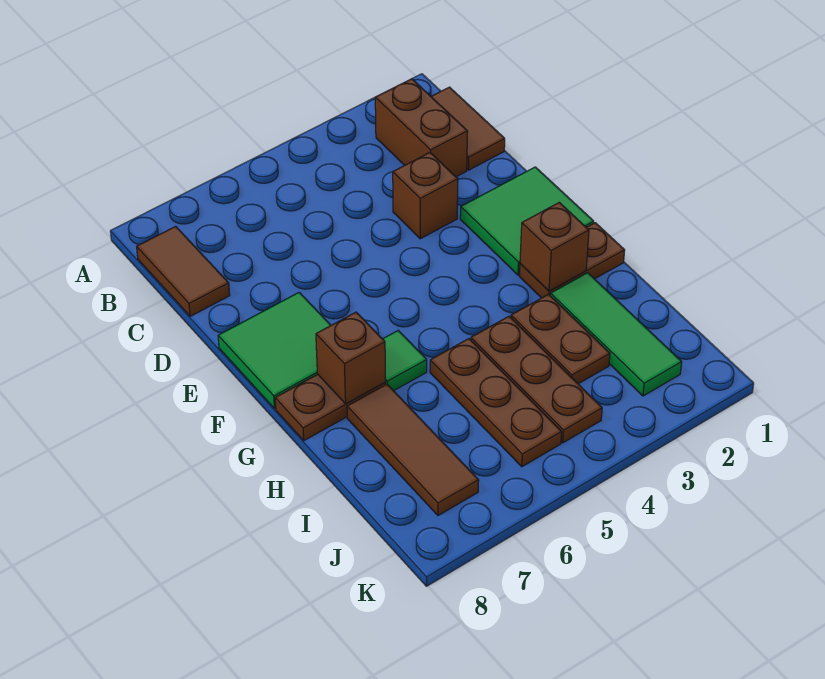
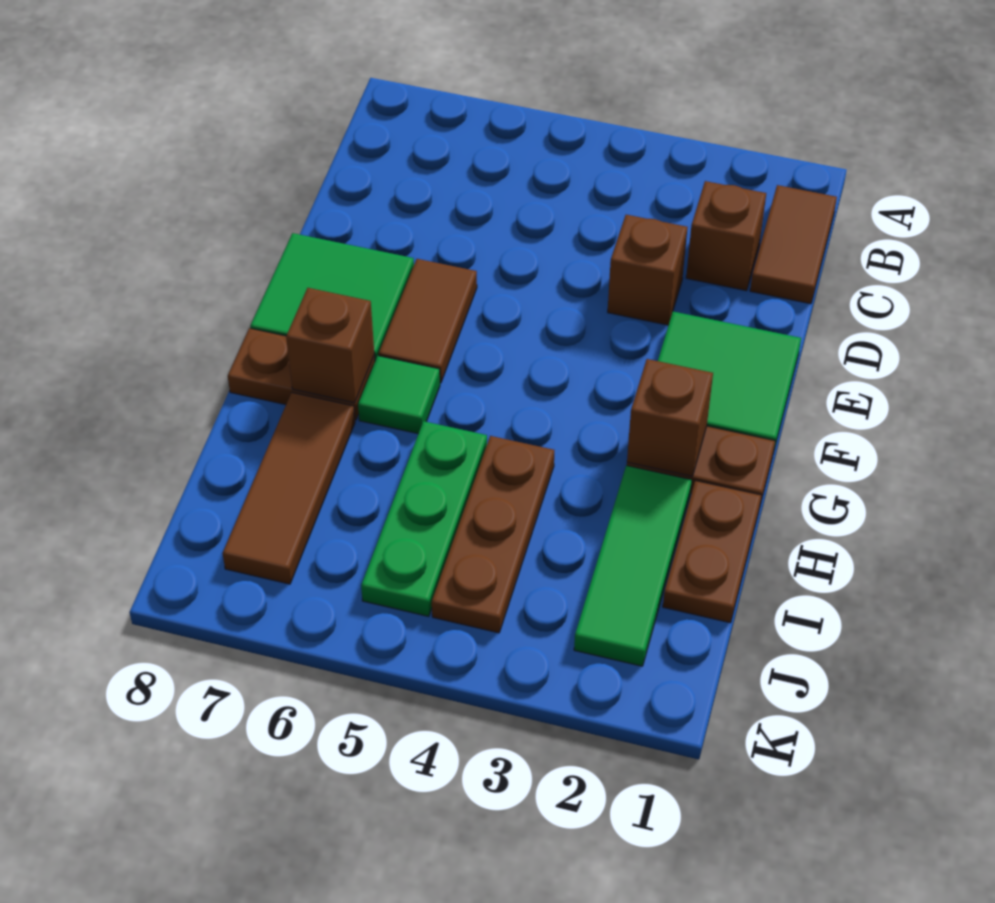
brown brick B2:C2 level 1 -> brown brick C2 level 1
brown tile B8:C8 level 1 -> brown tile E6:F6 level 1
brown plate H3:I3 level 1 -> brown plate H1:I1 level 1
brown plate H5:J5 level 1 -> green plate H5:J5 level 1

